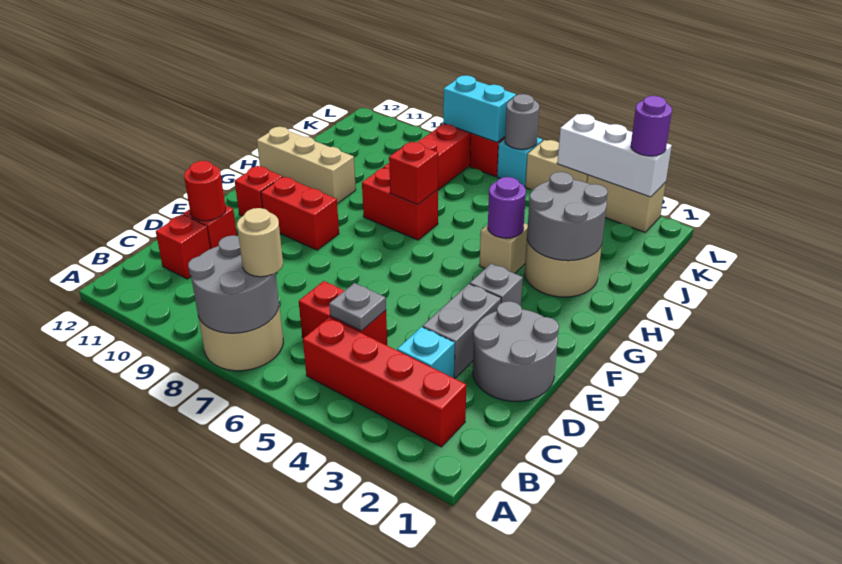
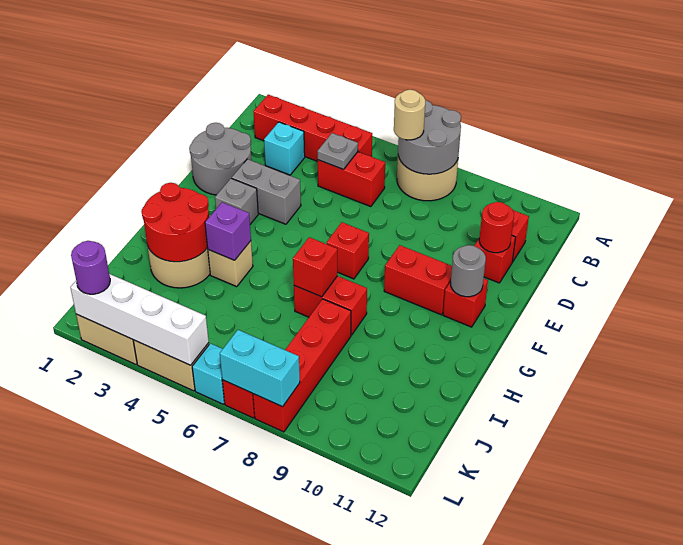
grey brick D3:E3 level 1 -> grey brick E3:E4 level 1
none -> red brick F7 level 1
grey round brick H2:I3 level 2 -> red round brick H2:I3 level 2
purple round brick H4 level 2 -> purple brick H4 level 2
tan brick H10:H12 level 1 -> none
white brick L2:L4 level 2 -> white brick L2:L5 level 2
grey round brick L6 level 2 -> grey round brick F11 level 2

